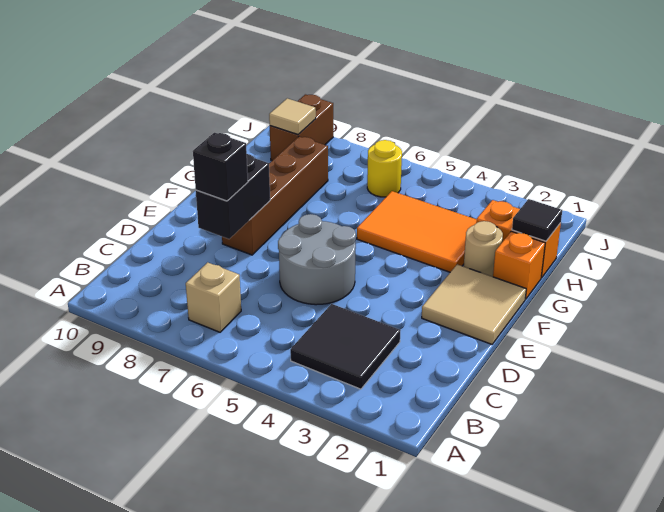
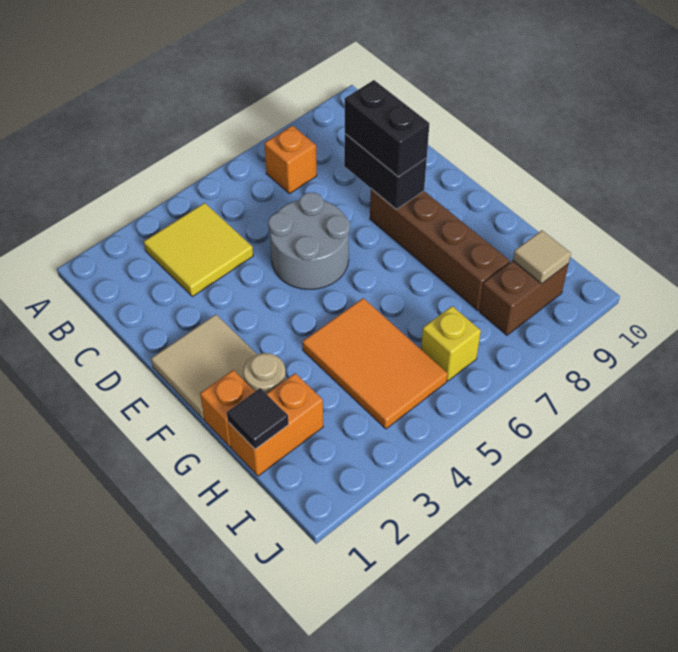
black tile B3:C4 level 1 -> yellow tile B3:C4 level 1
tan brick B7 level 1 -> orange brick B7 level 1
black brick D8 level 3 -> black brick D8:E8 level 3
orange tile G3:H5 level 1 -> orange tile G4:I5 level 1
yellow round brick I6 level 1 -> yellow brick I6 level 1
brown brick I9:J9 level 1 -> brown brick I8:I9 level 1

